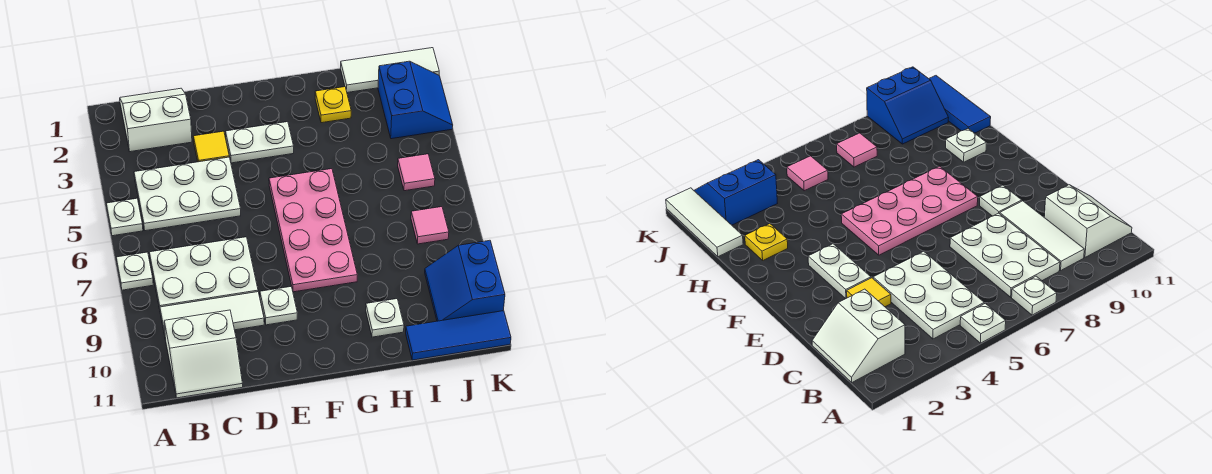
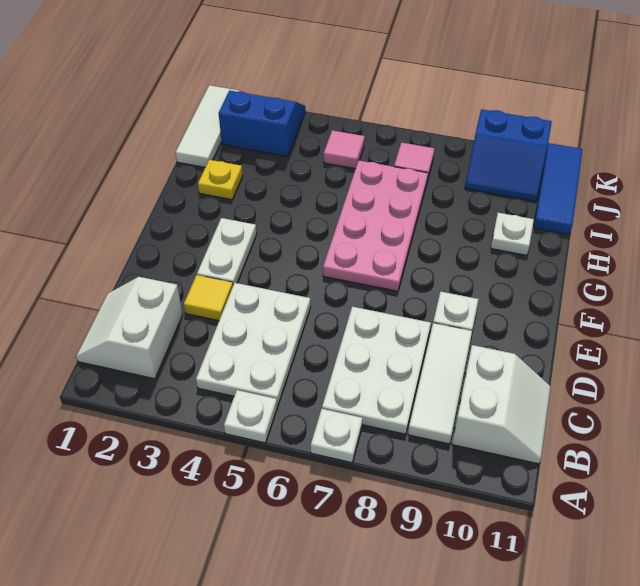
pink plate F5:G8 level 1 -> pink plate F6:I7 level 1

